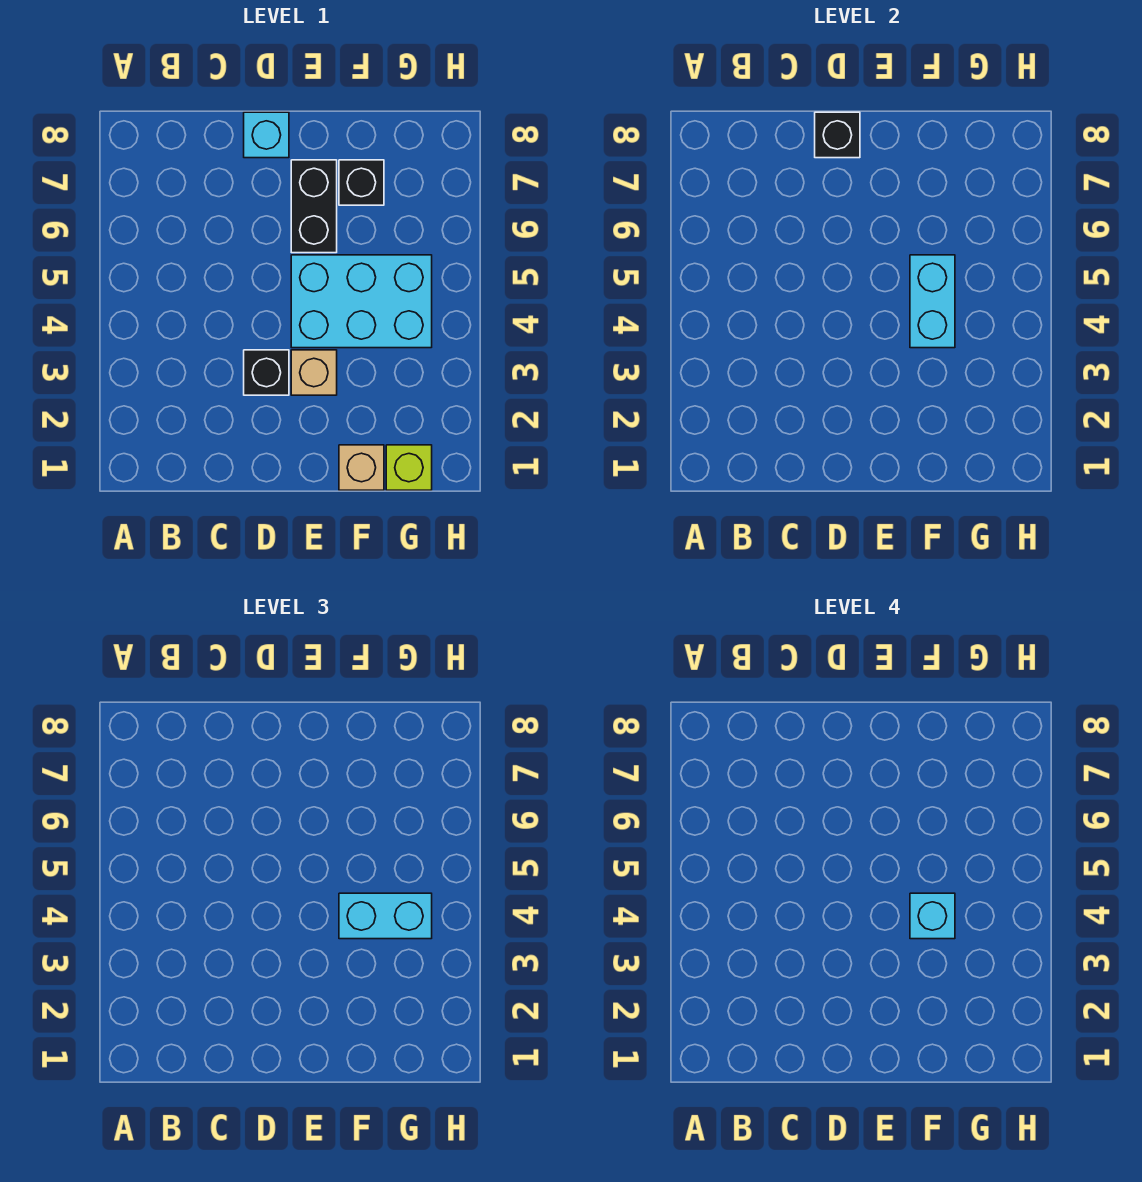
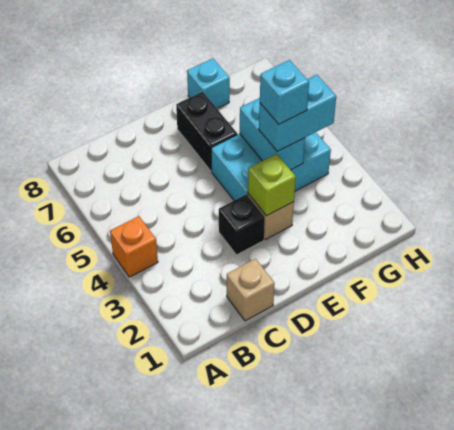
none -> orange brick A4 level 1
cyan brick D8 level 1 -> cyan brick F8 level 1
black brick D8 level 2 -> none
tan brick F1 level 1 -> tan brick C1 level 1
black brick F7 level 1 -> none
lime brick G1 level 1 -> lime brick E3 level 2

